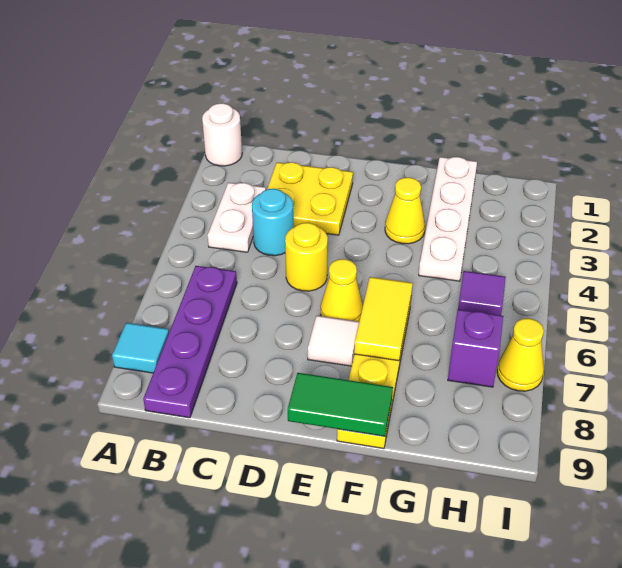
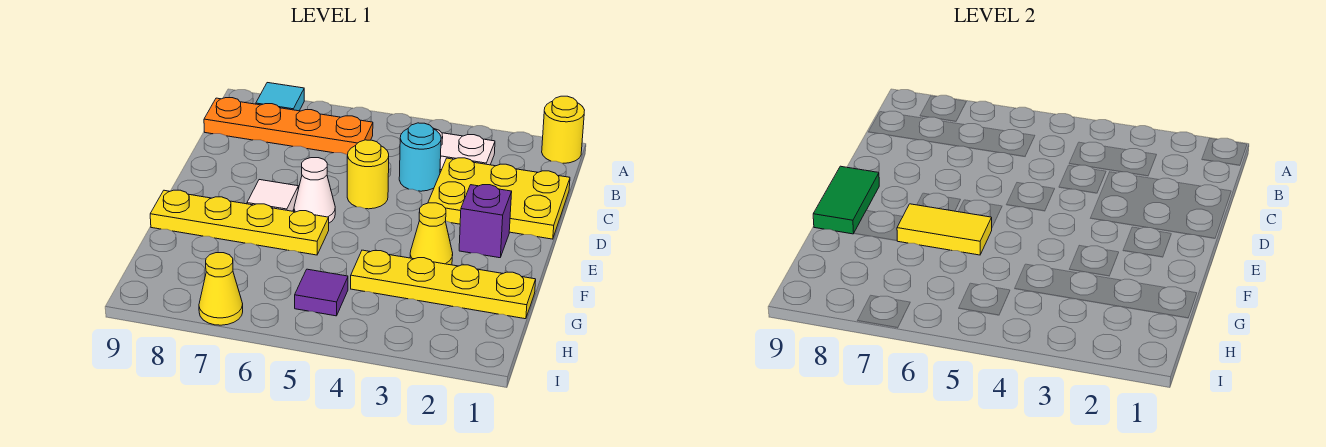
white round brick A1 level 1 -> yellow round brick A1 level 1
purple plate B6:B9 level 1 -> orange plate B6:B9 level 1
yellow plate C2:D3 level 1 -> yellow plate C1:D3 level 1
yellow cone E6 level 1 -> white cone E6 level 1
white plate G1:G4 level 1 -> yellow plate G1:G4 level 1
purple brick H7 level 1 -> purple brick E2 level 1

